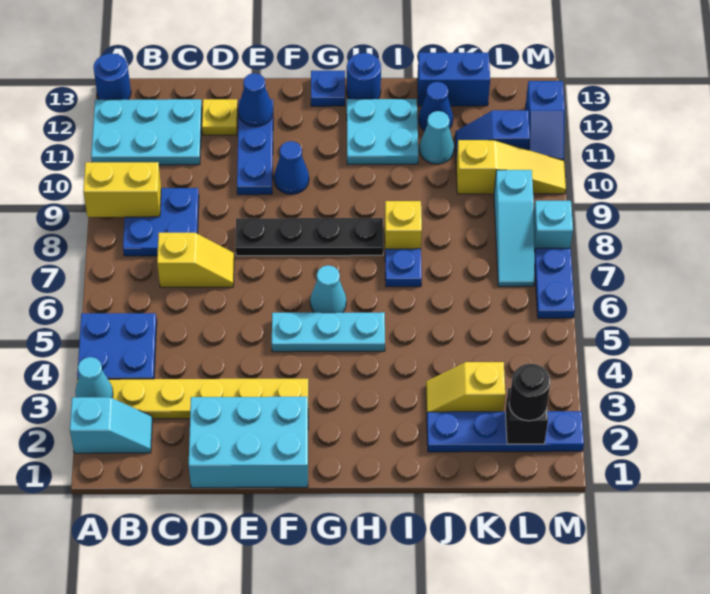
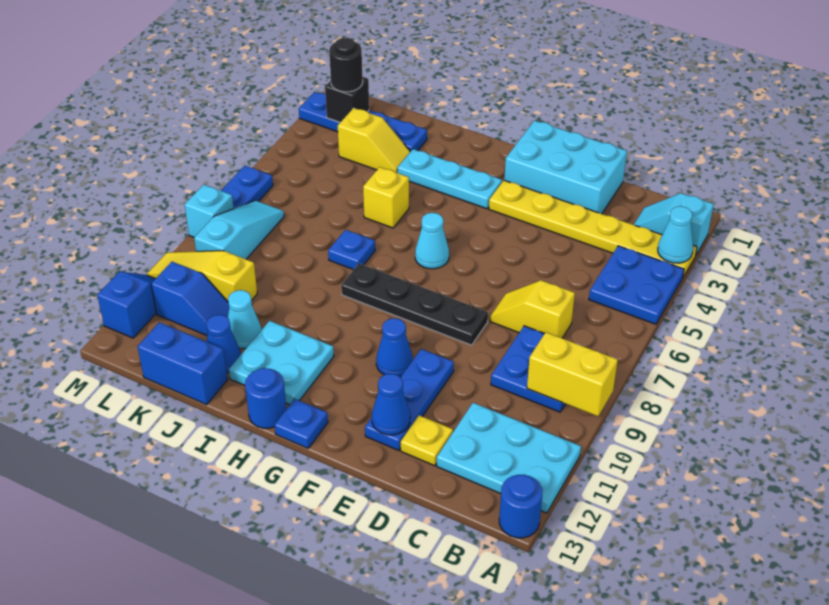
cyan plate F5:H5 level 1 -> cyan plate G3:I3 level 1
yellow brick I8 level 1 -> yellow brick I5 level 1

